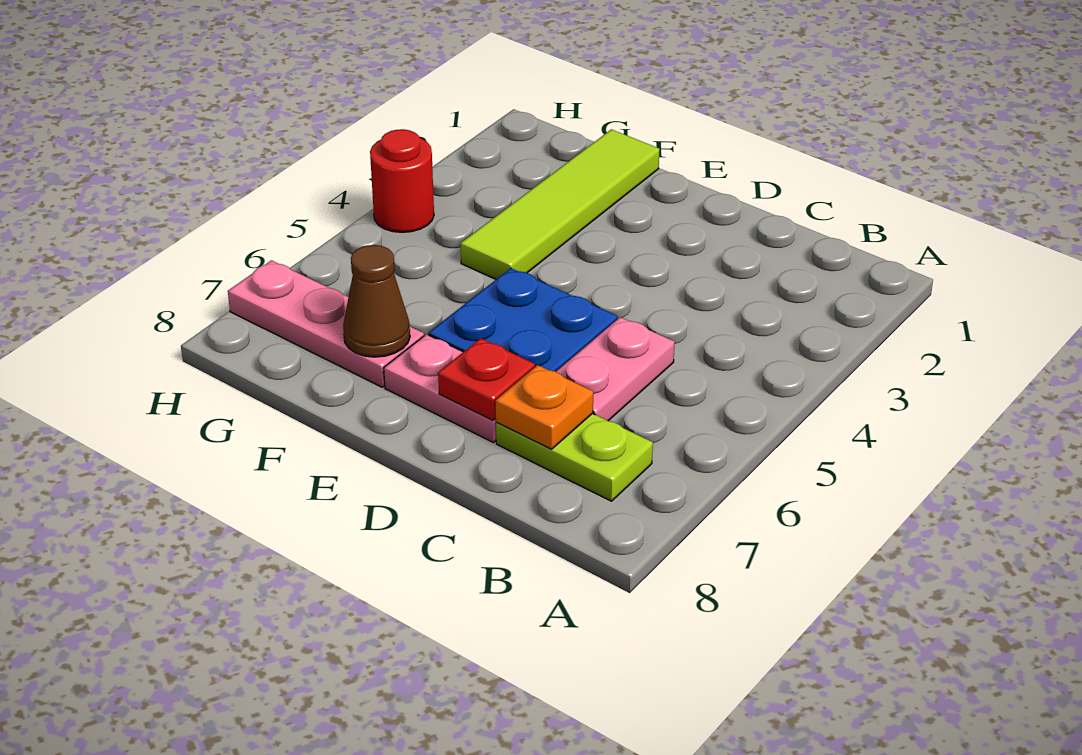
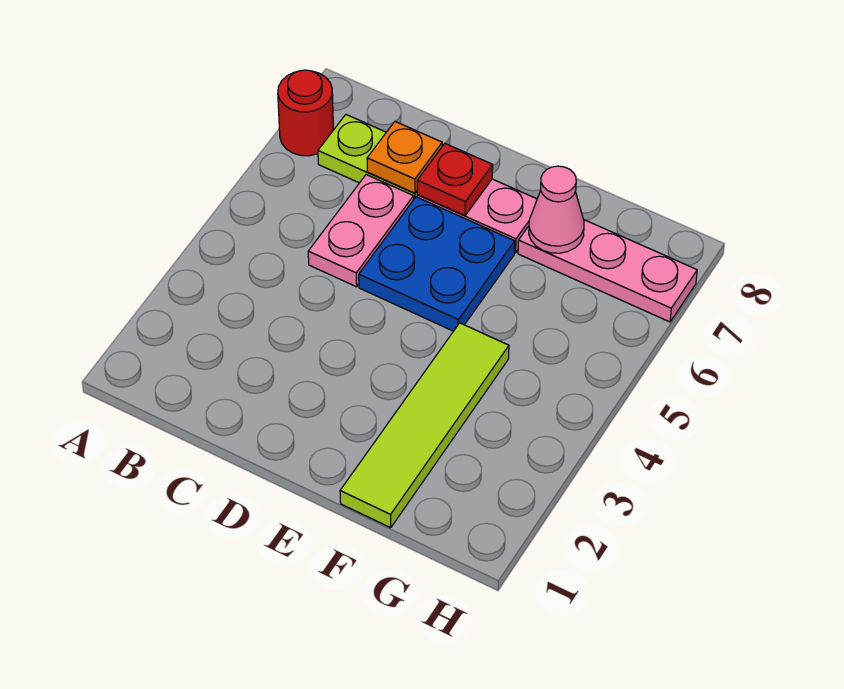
brown cone F7 level 2 -> pink cone F7 level 2
red round brick H4 level 1 -> red round brick A7 level 1

